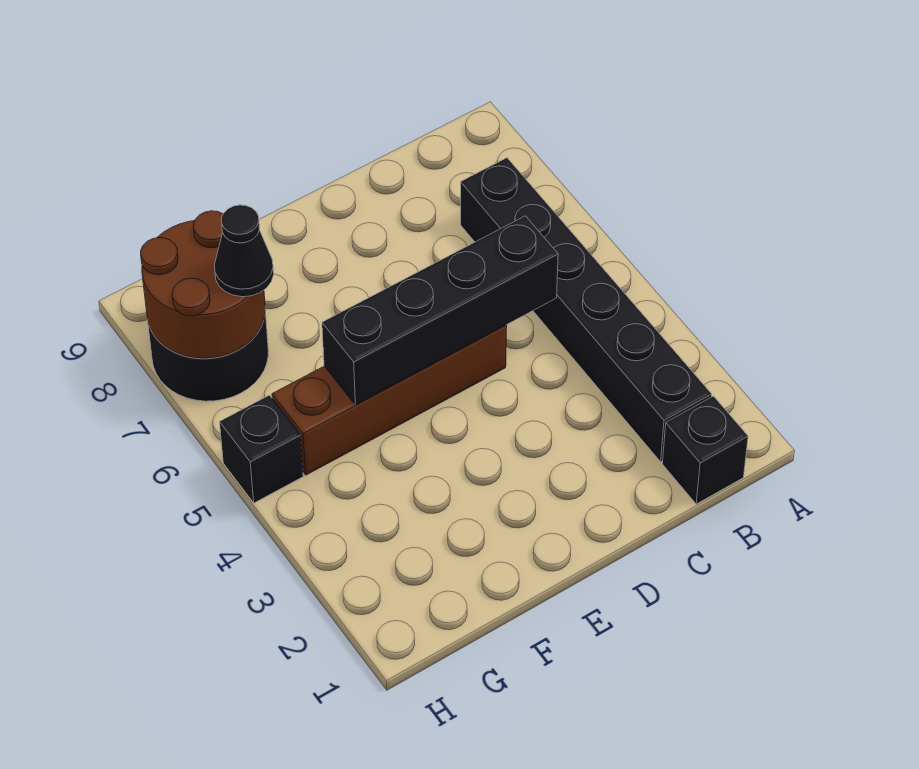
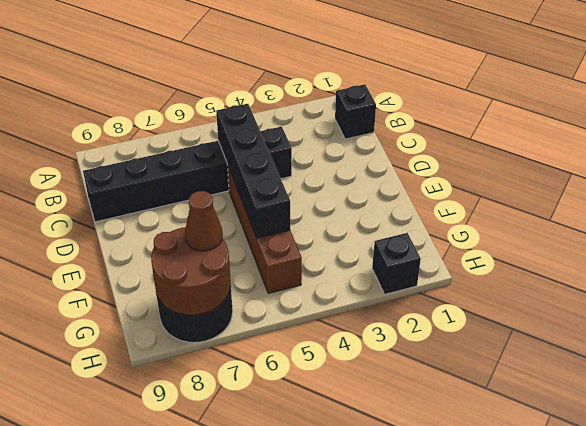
black brick B2:B7 level 1 -> black brick C4:C9 level 1
black cone G7 level 3 -> brown cone G7 level 3
black brick H5 level 1 -> black brick H2 level 1

